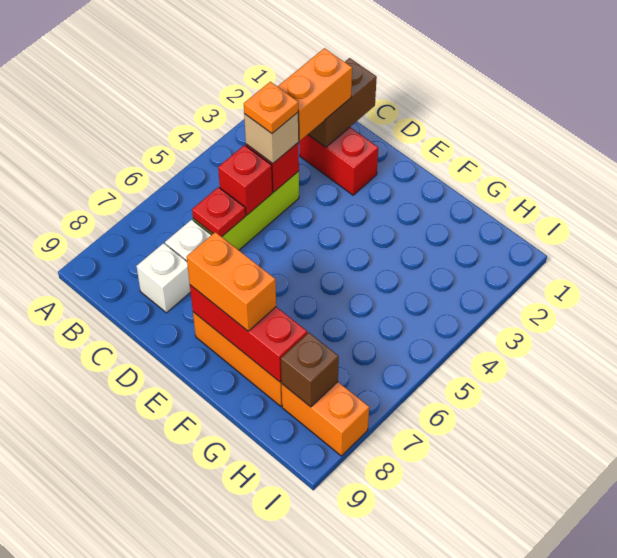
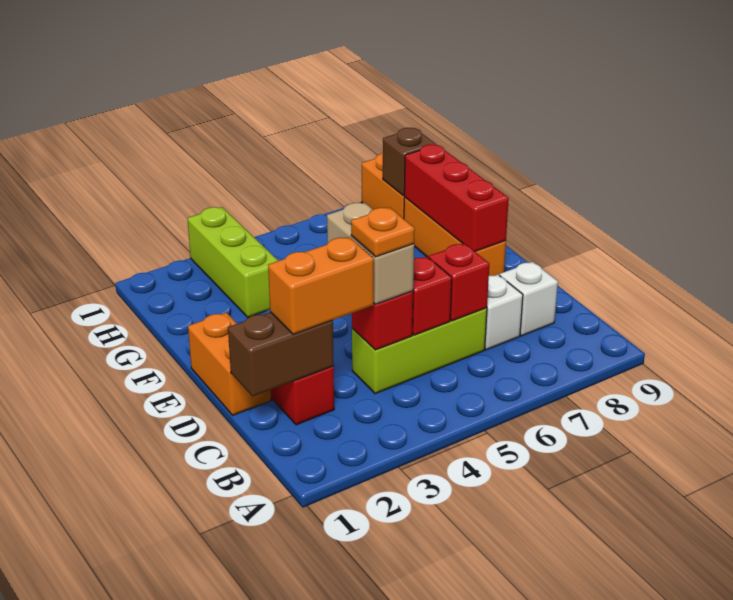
tan brick C4 level 3 -> tan brick C4:D4 level 3
red plate C6 level 2 -> red brick C6 level 2
orange brick E8:F8 level 3 -> orange brick D1:E1 level 1
none -> lime brick G3:I3 level 1

